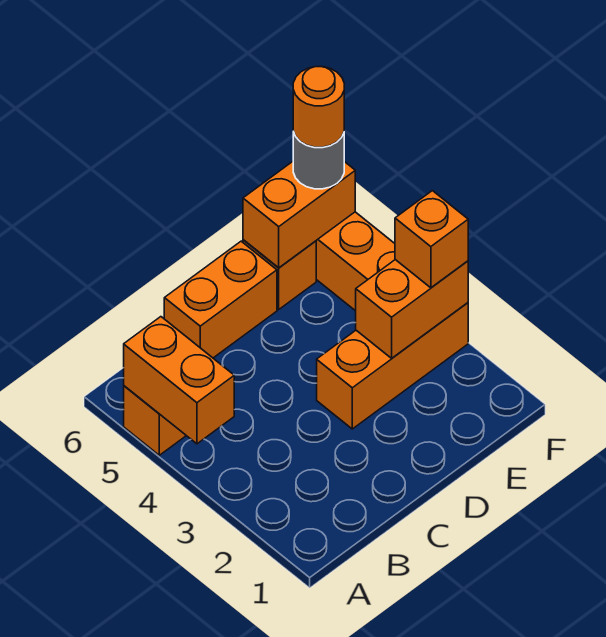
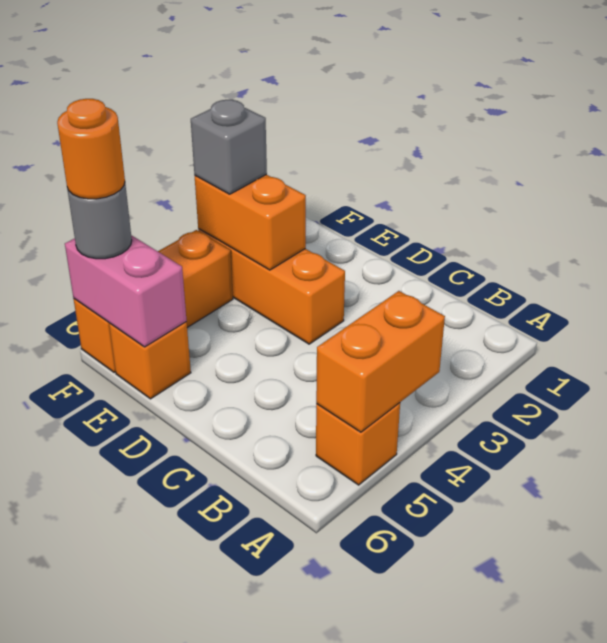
orange brick C6:D6 level 1 -> none
orange brick E6:F6 level 2 -> pink brick E6:F6 level 2
orange brick F3 level 3 -> grey brick F3 level 3

